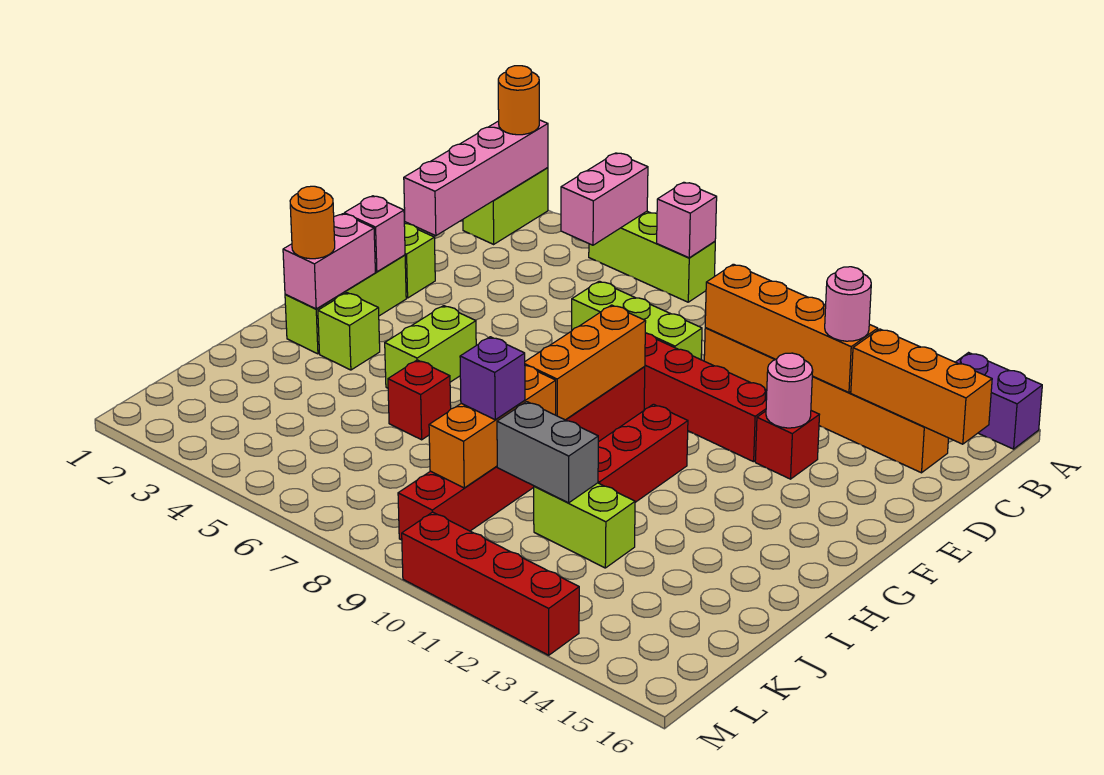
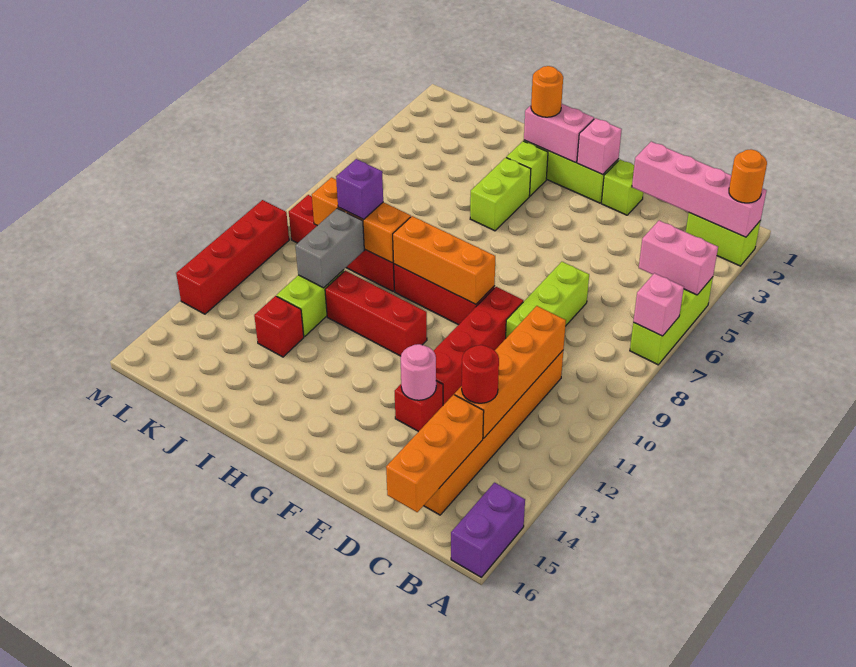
pink round brick C13 level 3 -> red round brick C13 level 3
lime brick G5:H5 level 1 -> lime brick H4:H5 level 1
red brick I6 level 1 -> red brick J13 level 1

